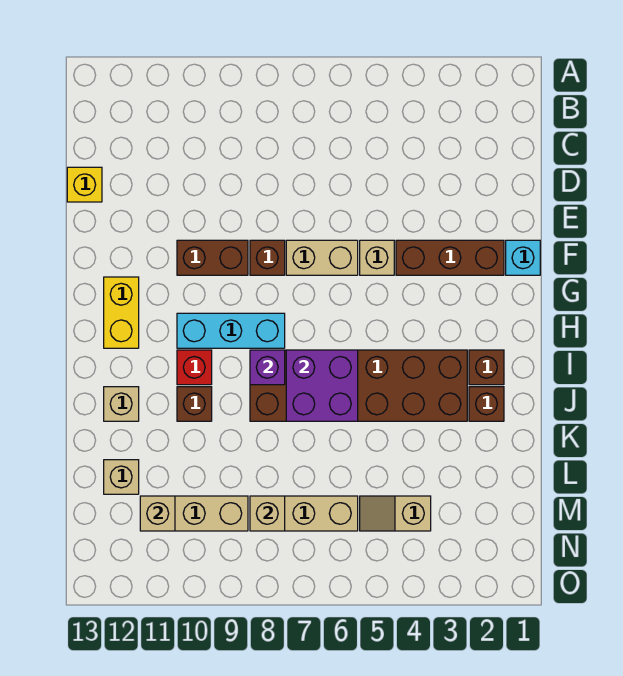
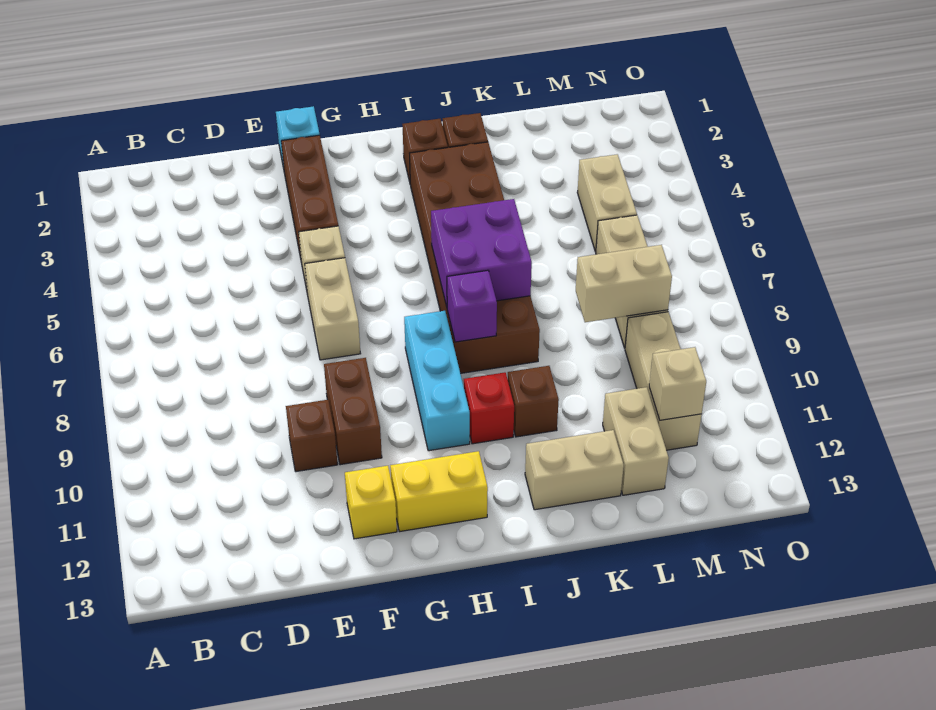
yellow brick D13 level 1 -> yellow brick F12 level 1
brown brick F8 level 1 -> brown brick E10 level 1
tan brick J12 level 1 -> tan brick J12:K12 level 1
tan brick L12 level 1 -> tan brick L11:L12 level 1
tan slope M4:M5 level 1 top 4 -> tan brick M4:M5 level 1
tan brick M8 level 2 -> tan brick L8:M8 level 2

